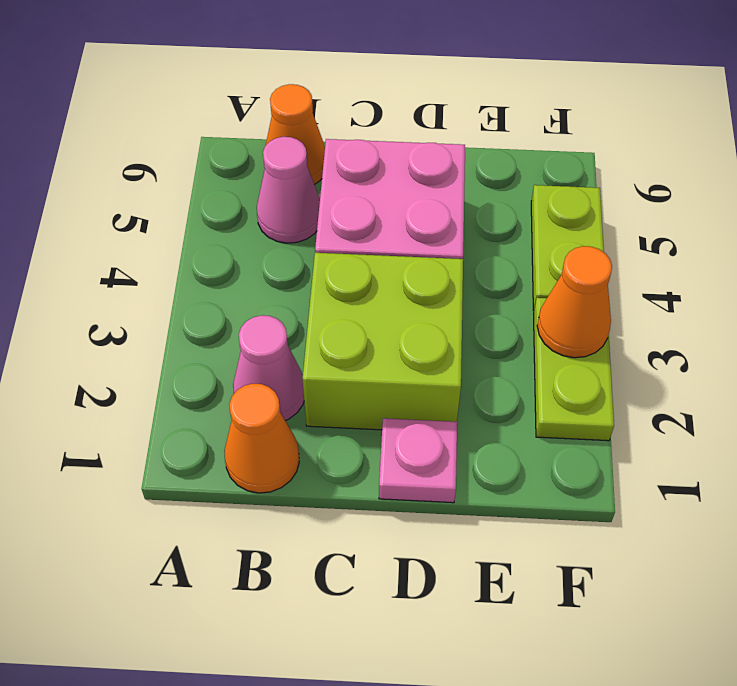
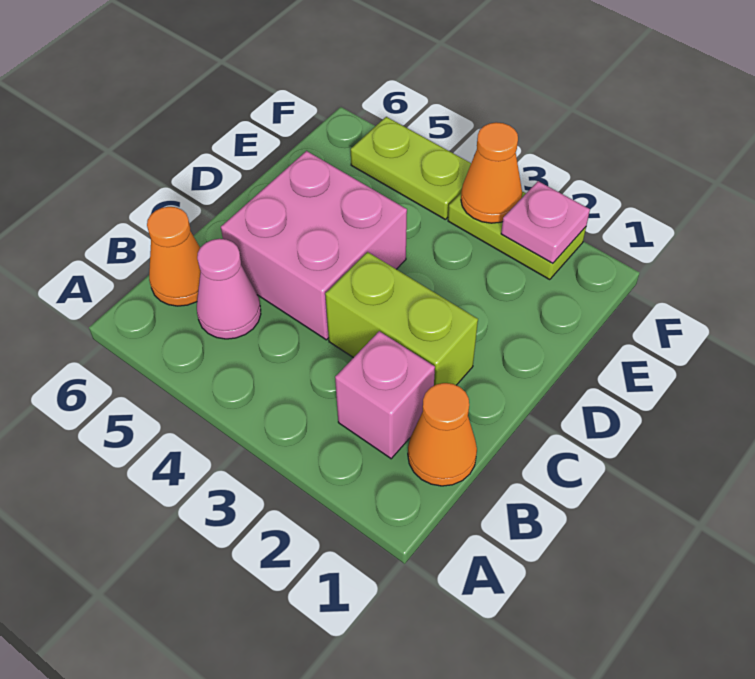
pink cone B2 level 1 -> pink brick B2 level 1
lime brick C2:D3 level 1 -> lime brick C2:C3 level 1
pink plate D1 level 1 -> pink plate F2 level 2

